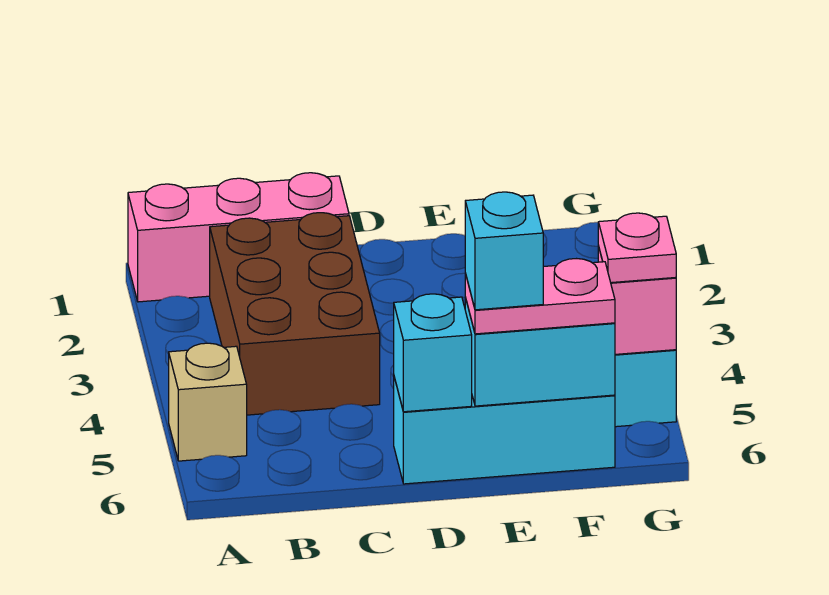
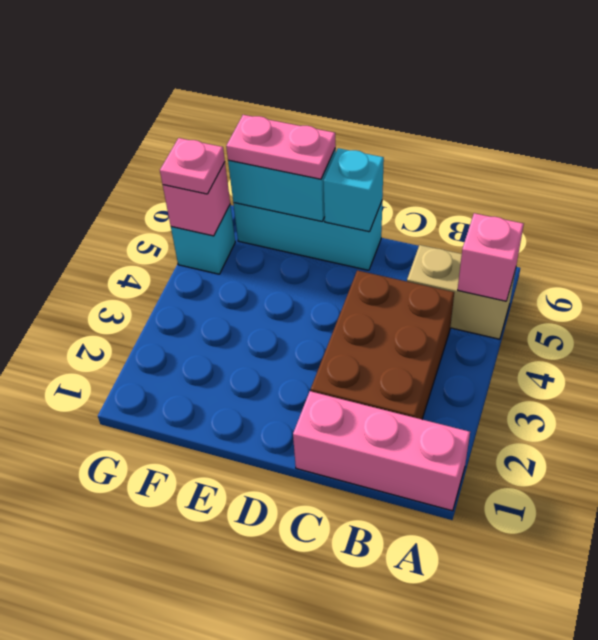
tan brick A5 level 1 -> tan brick A5:B5 level 1
none -> pink brick A5 level 2
cyan brick E6 level 4 -> none

